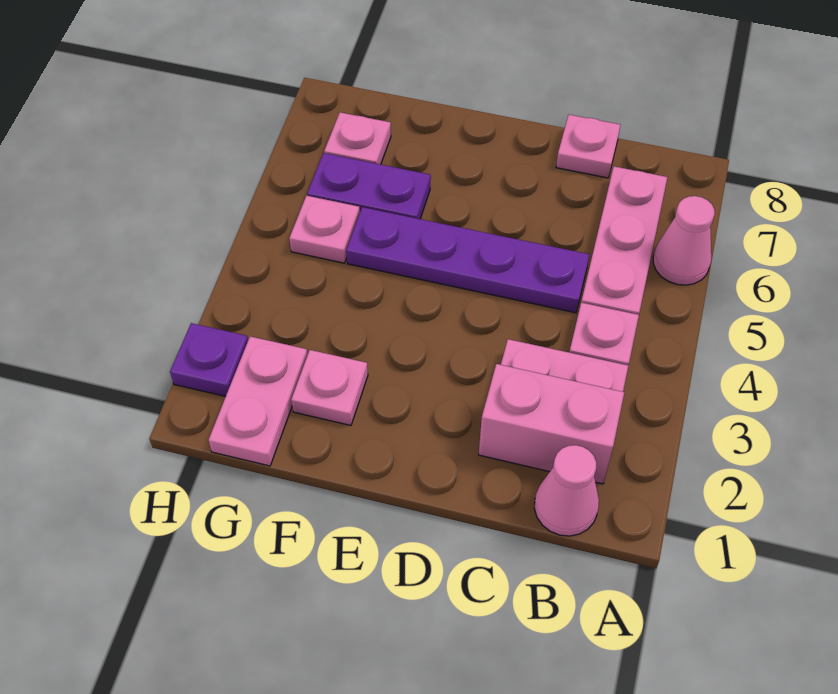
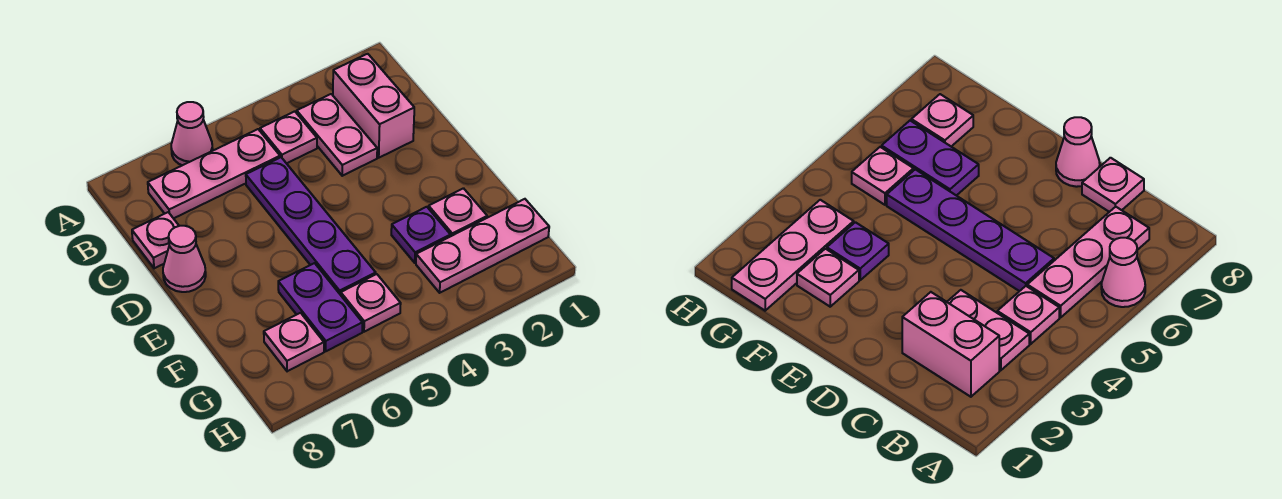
pink cone B1 level 1 -> pink cone D8 level 1
pink plate G1:G2 level 1 -> pink plate G1:G3 level 1
purple plate H2 level 1 -> purple plate F3 level 1

